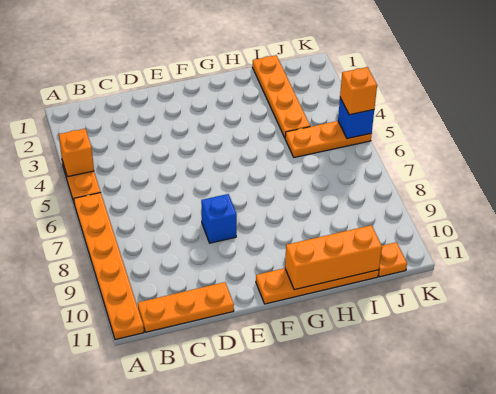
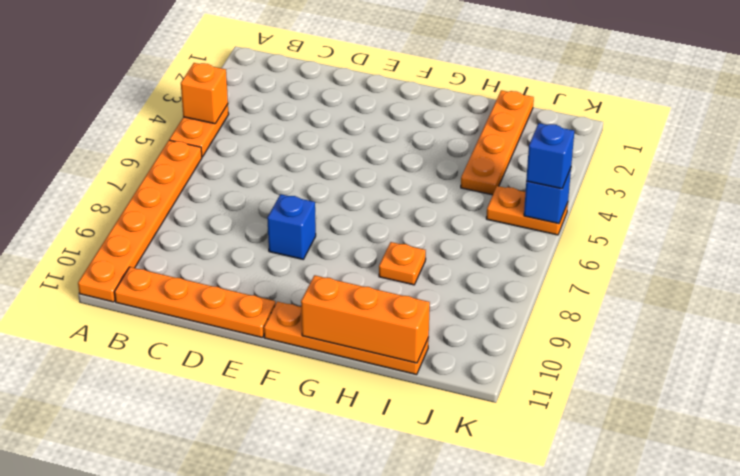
orange plate B11:D11 level 1 -> orange plate B11:E11 level 1
orange plate I5:K5 level 1 -> orange plate J5:K5 level 1
orange plate J11 level 1 -> orange plate H8 level 1
orange brick K5 level 3 -> blue brick K5 level 3

